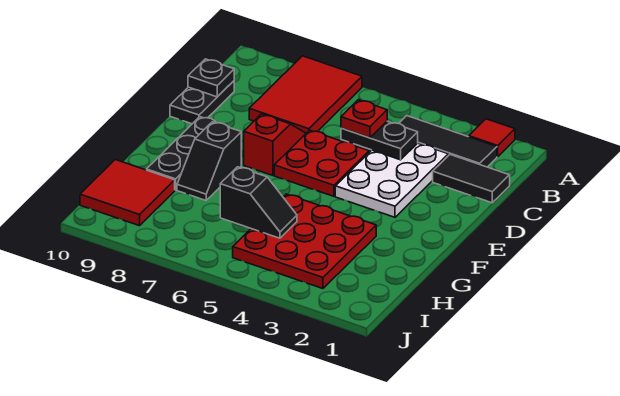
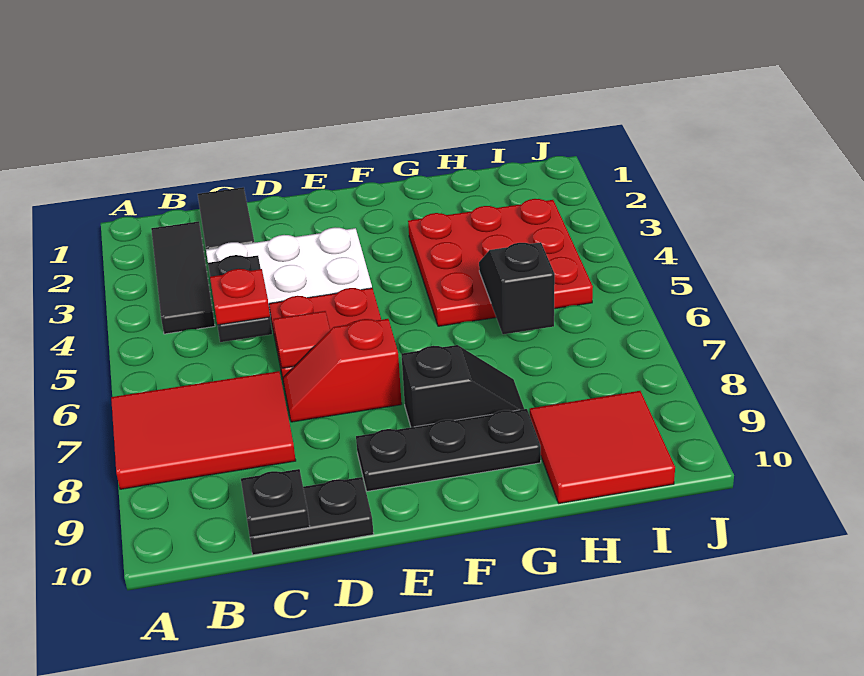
red tile A2 level 1 -> red tile D6 level 2

